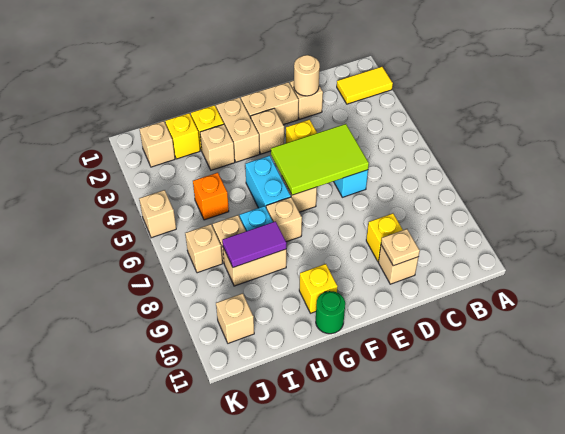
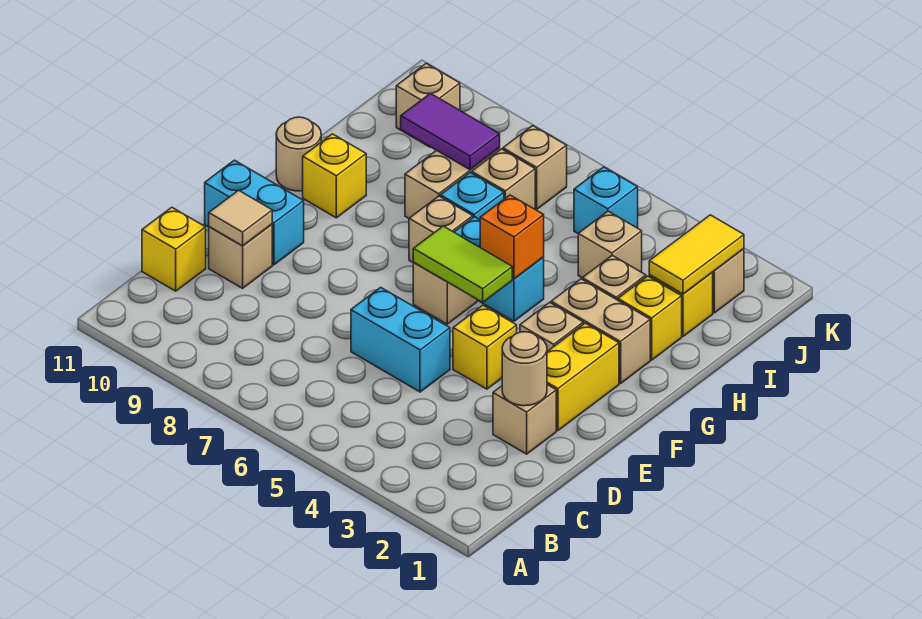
yellow tile A2:B2 level 1 -> yellow tile I2:J2 level 2
lime tile D5:F6 level 2 -> lime tile F5:F6 level 2
yellow brick D9 level 1 -> yellow brick C11 level 1
tan plate D10 level 2 -> tan tile D10 level 2
tan brick E2:F2 level 1 -> yellow brick E2:F2 level 1
none -> cyan brick E10:E11 level 1
green round brick G11 level 1 -> tan round brick G11 level 1
purple tile H8:I8 level 2 -> purple tile I8:I9 level 2
orange brick I5 level 1 -> orange brick G5 level 2
none -> cyan brick J5 level 1
tan brick K5 level 1 -> tan brick I4 level 1

